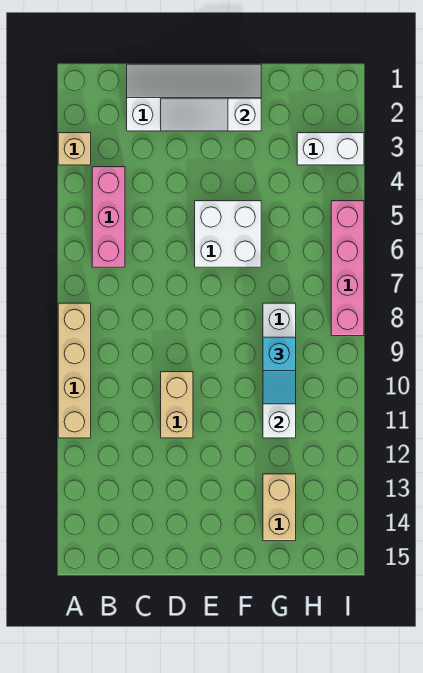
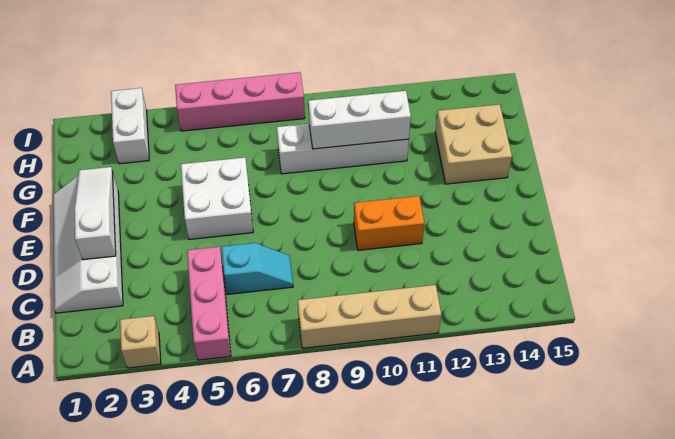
pink brick B4:B6 level 1 -> pink brick A5:C5 level 1
white slope D2:F2 level 2 top F -> white slope D2:F2 level 2 top D
tan brick D10:D11 level 1 -> orange brick D10:D11 level 1
cyan slope G9:G10 level 3 top 9 -> cyan slope C6:C7 level 1 top 6
tan brick G13:G14 level 1 -> tan brick F13:G14 level 1

